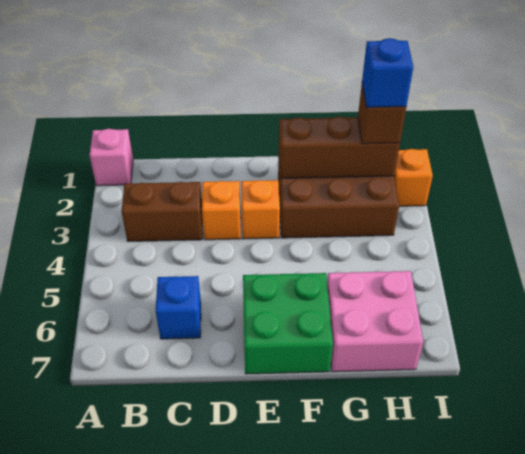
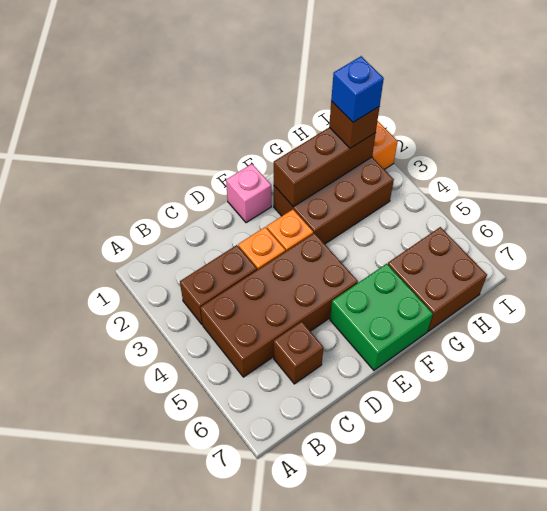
pink brick A1 level 1 -> pink brick E1 level 1
none -> brown brick B4:E5 level 1
blue brick C6 level 1 -> brown brick C6 level 1
pink brick G6:H7 level 1 -> brown brick G6:H7 level 1

